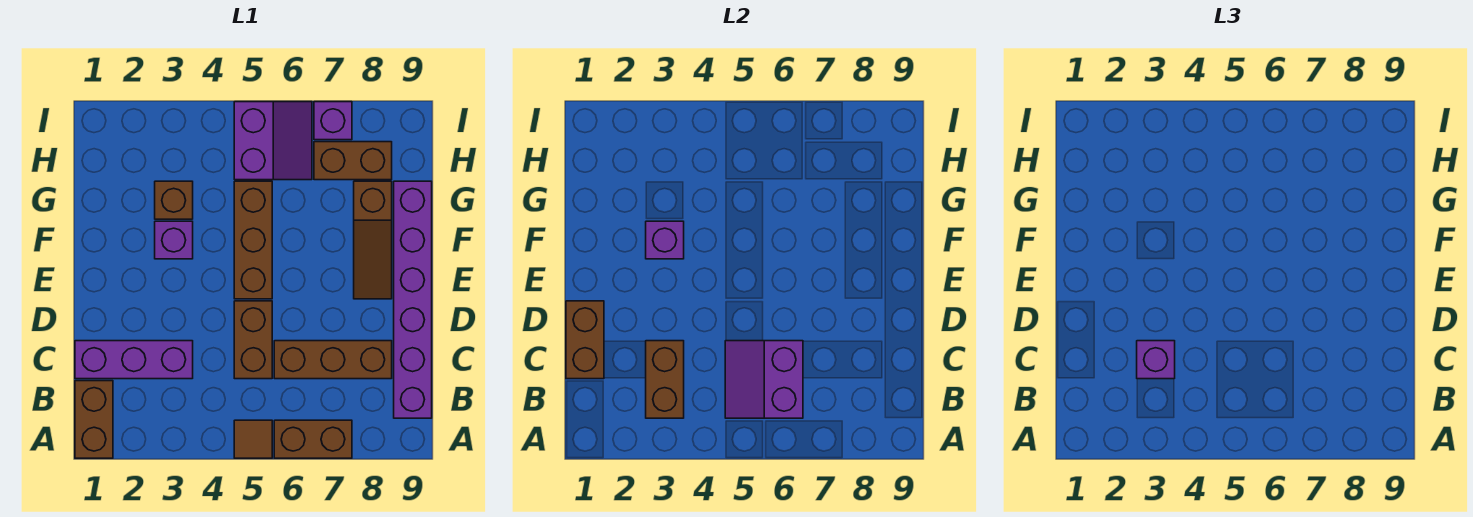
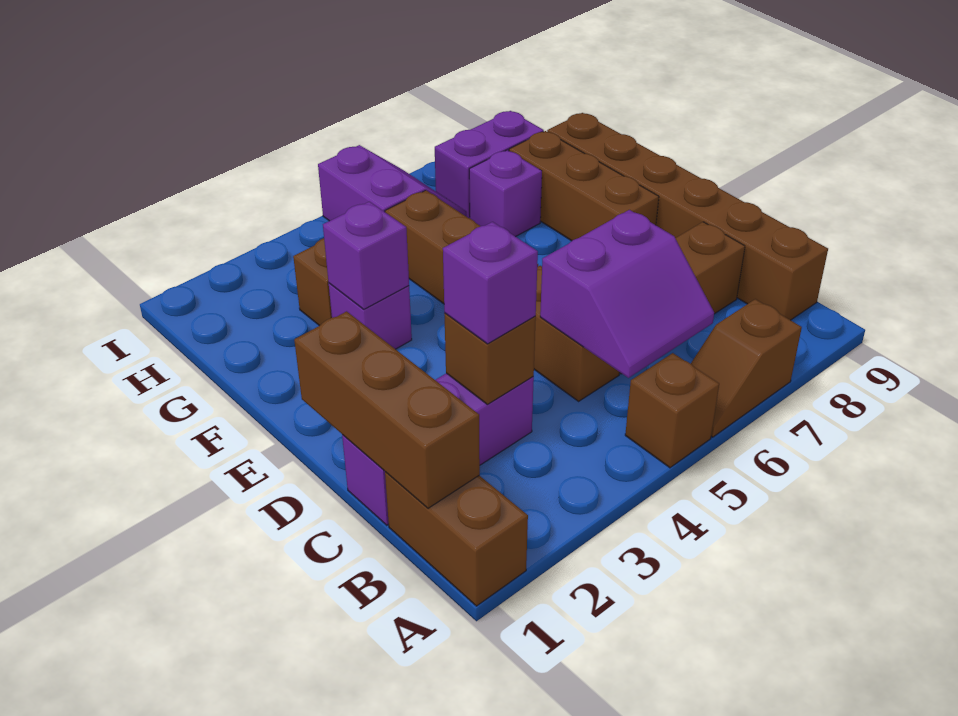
brown tile A5 level 1 -> brown brick A5 level 1
brown brick A6:A7 level 1 -> brown slope A6:A7 level 1 top 7
brown brick B3:C3 level 2 -> brown brick C3 level 2
purple slope B5:C6 level 2 top 6 -> purple slope B5:C6 level 2 top C
purple brick B9:G9 level 1 -> brown brick B9:G9 level 1
brown brick C1:D1 level 2 -> brown brick B1:D1 level 2
brown slope E8:G8 level 1 top G -> brown brick E8:G8 level 1
brown brick H7:H8 level 1 -> purple brick H7:H8 level 1
purple brick I7 level 1 -> purple brick G7 level 1

